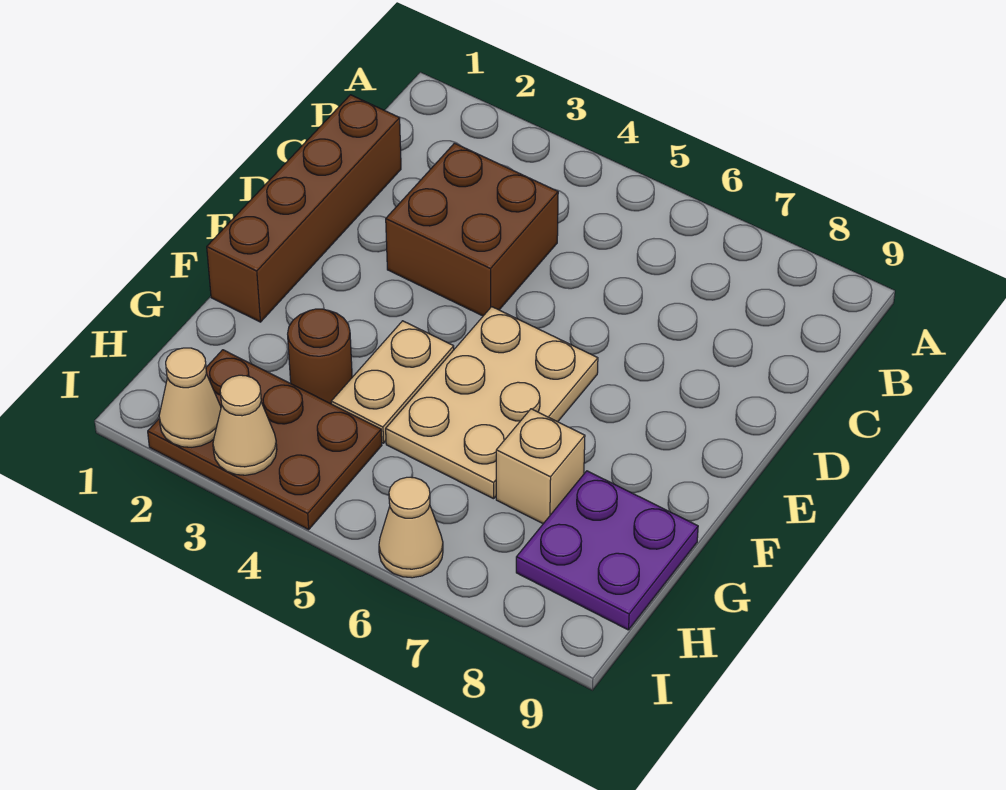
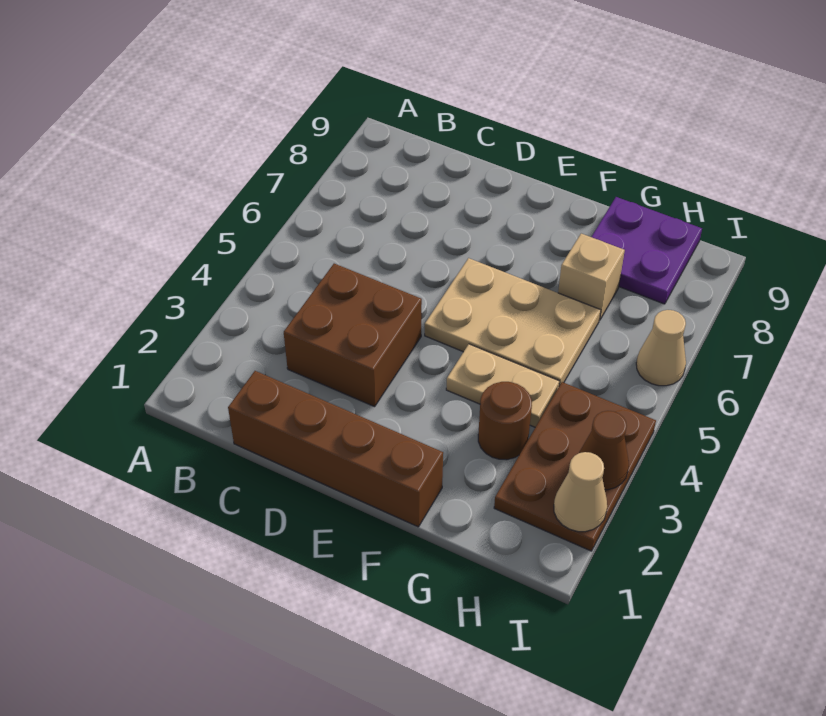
tan cone I3 level 2 -> brown cone I3 level 2

